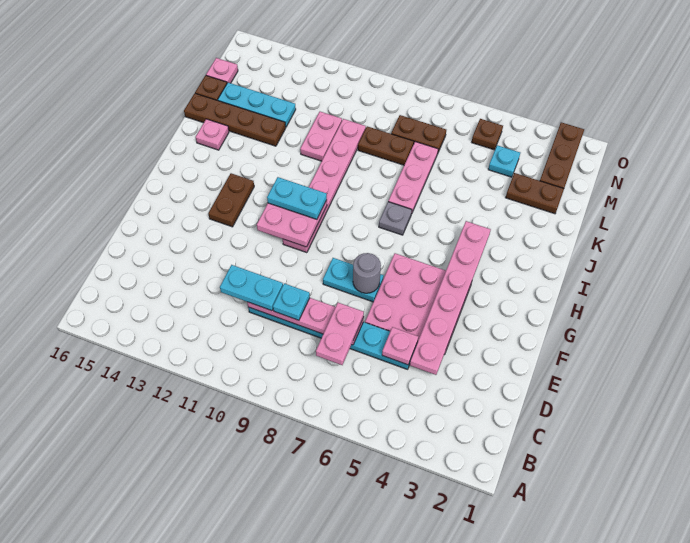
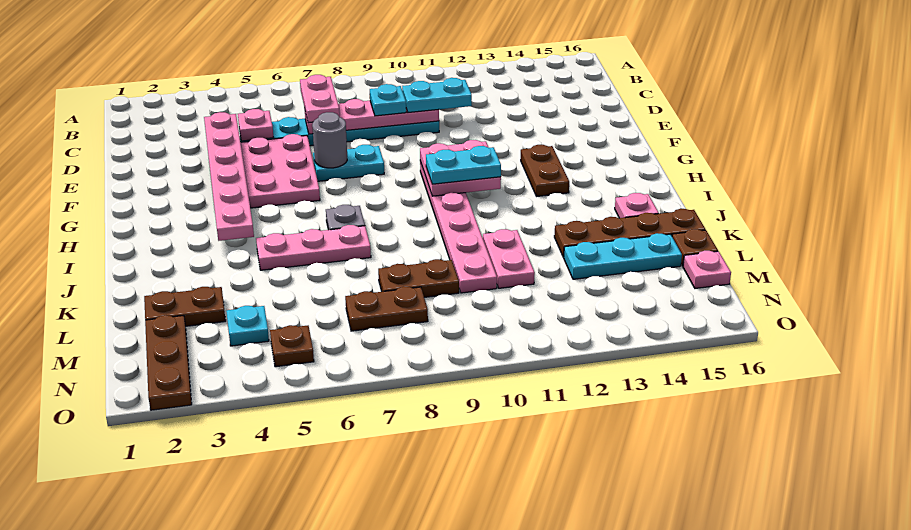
pink plate J7:L7 level 1 -> pink plate J5:J7 level 1

